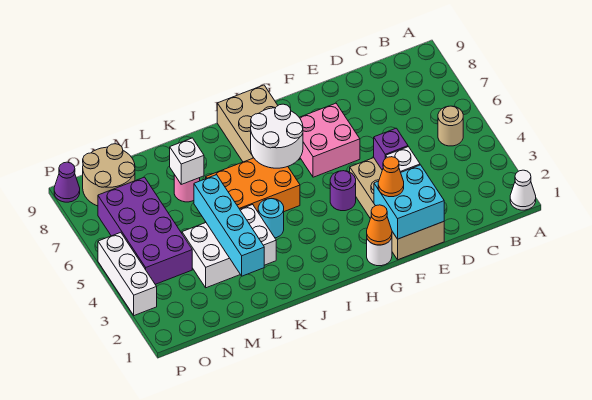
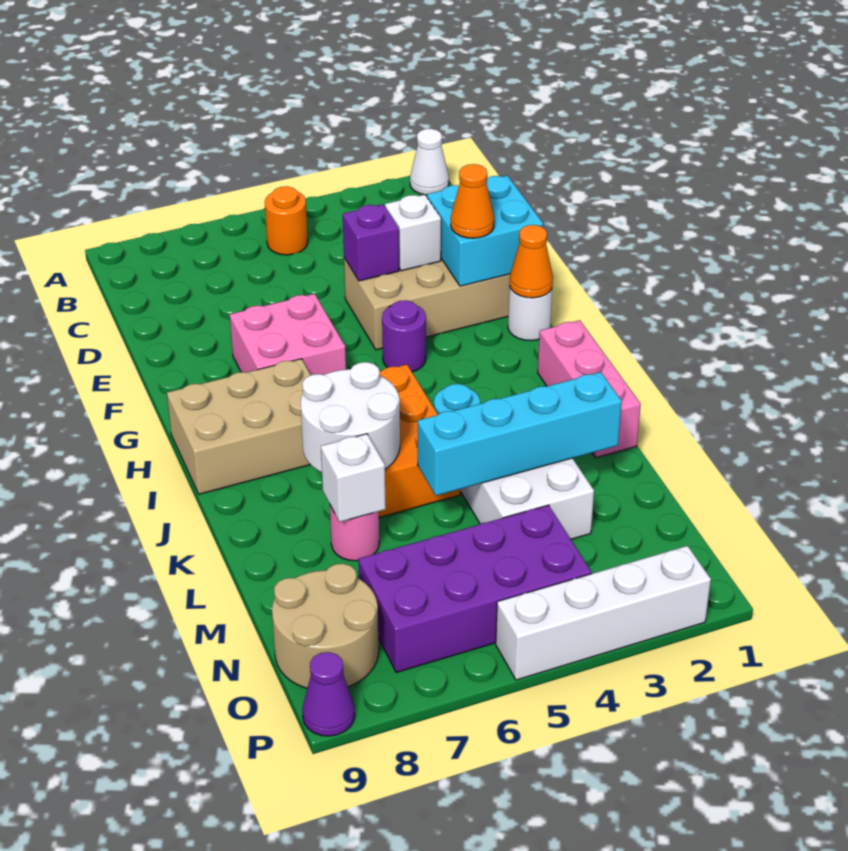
tan round brick B5 level 1 -> orange round brick B5 level 1
white round brick H6:I7 level 2 -> white round brick J6:K7 level 2
none -> pink brick I1:K1 level 1
white brick P3:P5 level 1 -> white brick P2:P5 level 1

